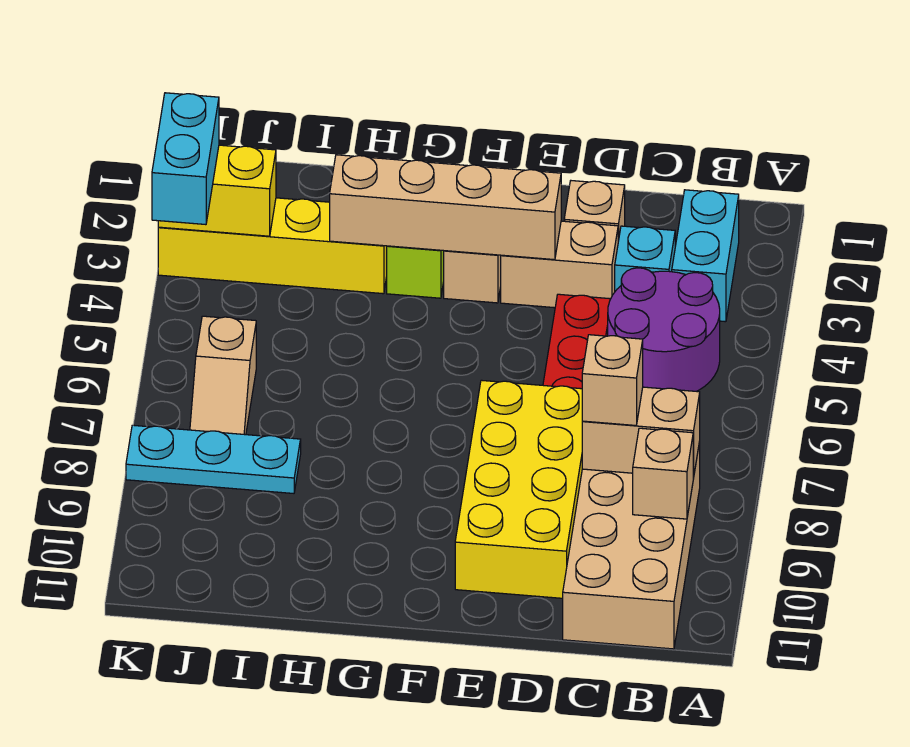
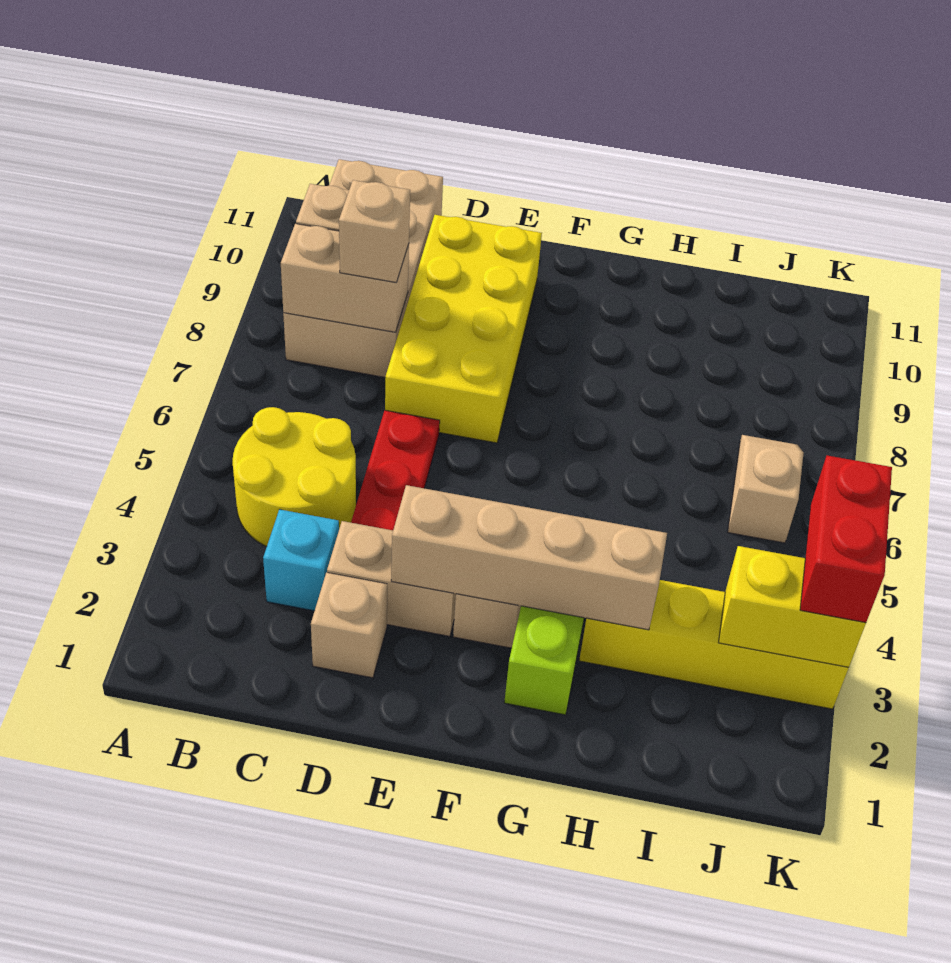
cyan brick B2:B3 level 1 -> none
purple round brick B4:C5 level 1 -> yellow round brick B4:C5 level 1
cyan plate I8:K8 level 1 -> none
cyan brick K3:K4 level 3 -> red brick K3:K4 level 3

